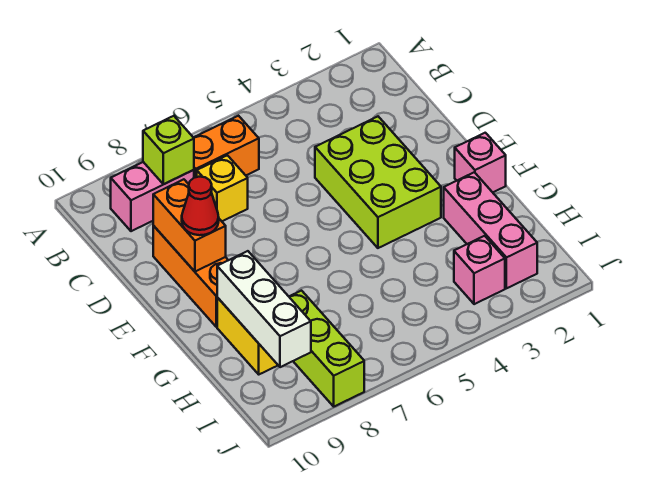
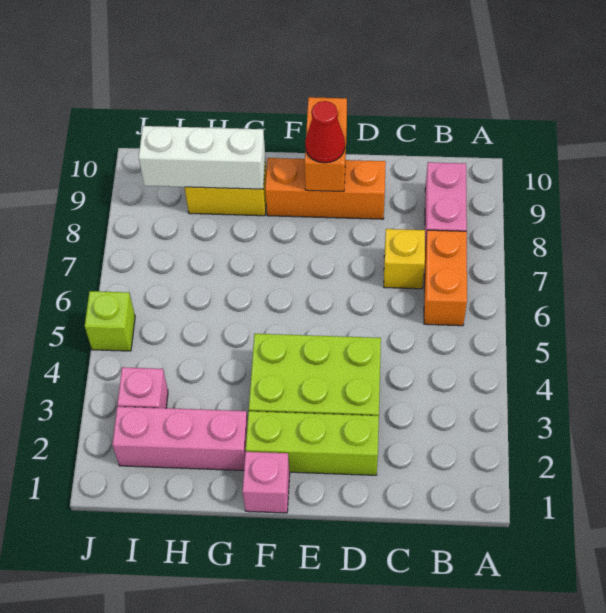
lime brick B8 level 2 -> lime brick J5 level 1
orange brick D9:E9 level 2 -> orange brick E9:E10 level 2
lime brick H8:J8 level 1 -> lime brick D2:F2 level 1

